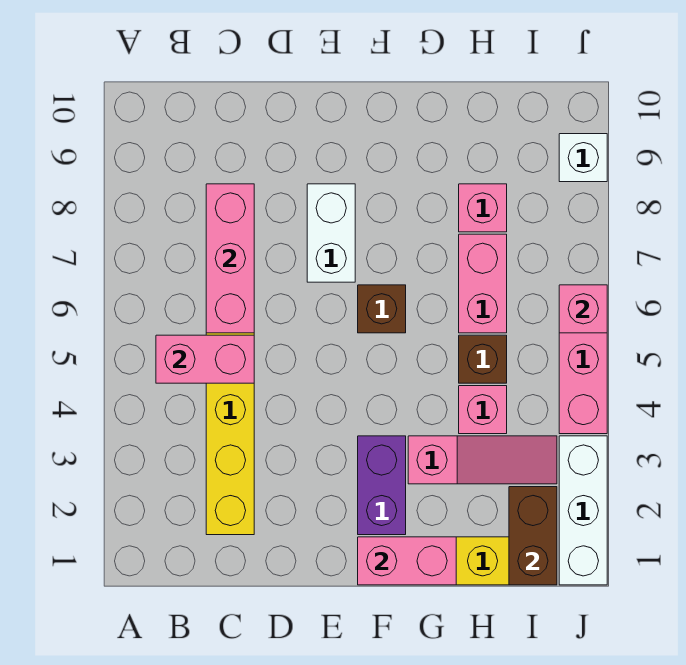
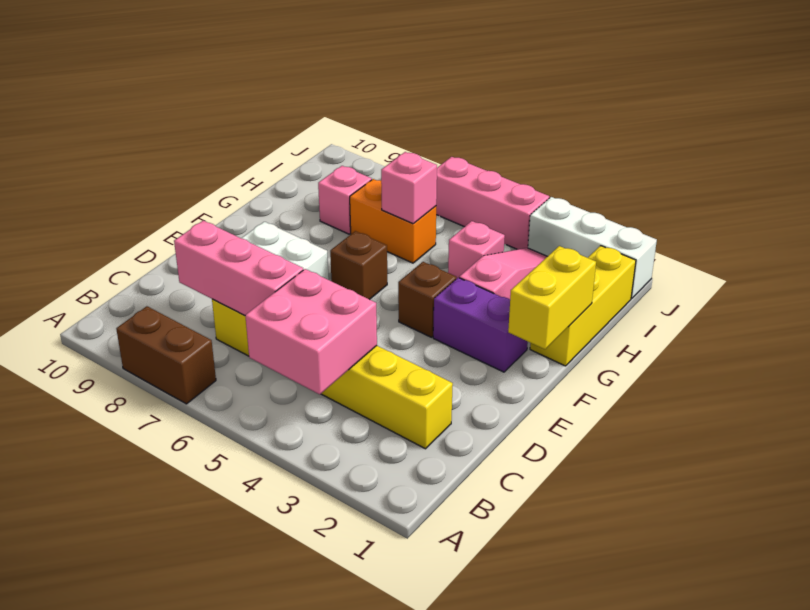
pink brick B5:C5 level 2 -> pink brick B4:C5 level 2
pink brick F1:G1 level 2 -> yellow brick F1:G1 level 2
brown brick H5 level 1 -> brown brick F4 level 1
pink brick H6:H7 level 1 -> orange brick H6:H7 level 1
brown brick I1:I2 level 2 -> brown brick A7:A8 level 1
pink brick J6 level 2 -> pink brick H6 level 2
white brick J9 level 1 -> none

